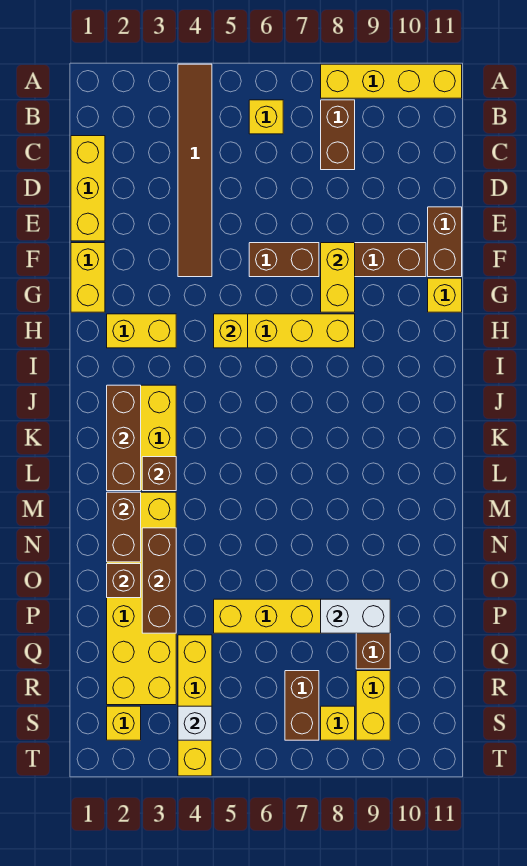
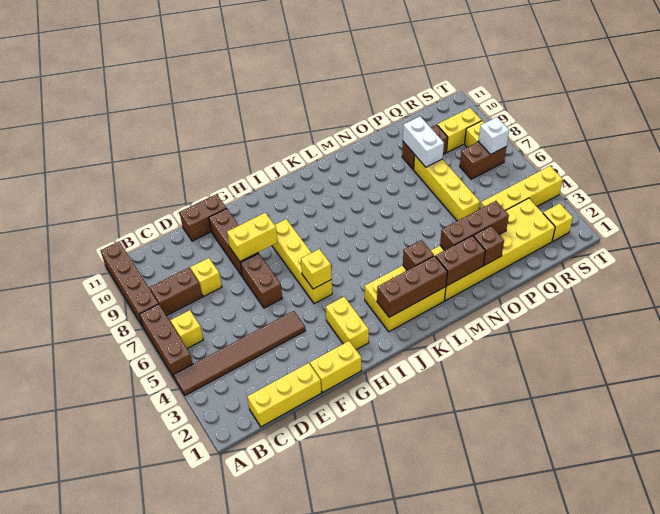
none -> brown brick A5:A7 level 1
yellow brick A8:A11 level 1 -> brown brick A8:A11 level 1
yellow brick G11 level 1 -> yellow brick D8 level 1
white brick S4 level 2 -> white brick S7 level 2

